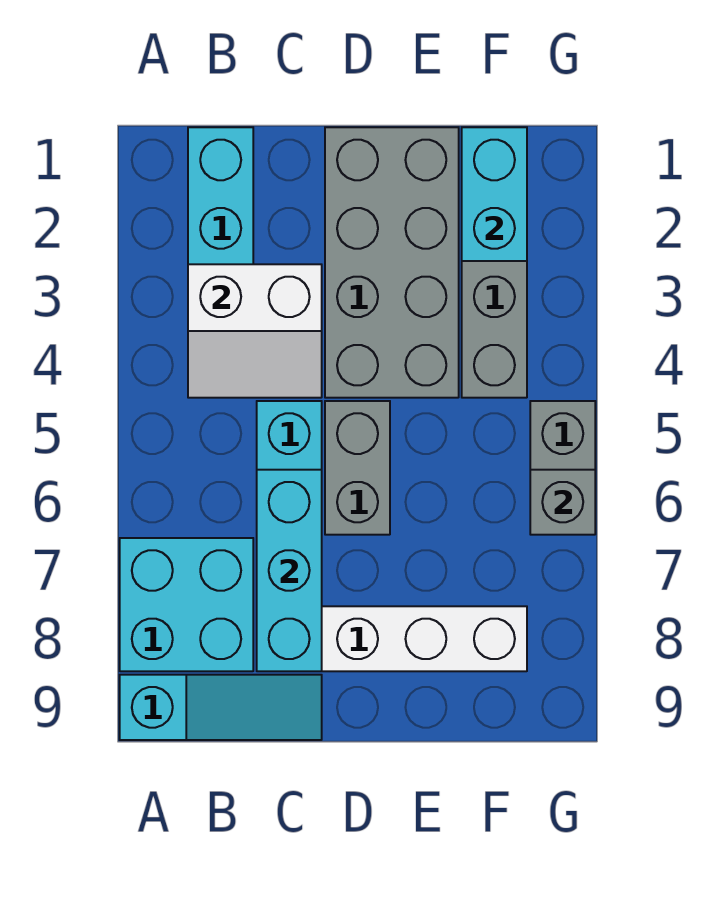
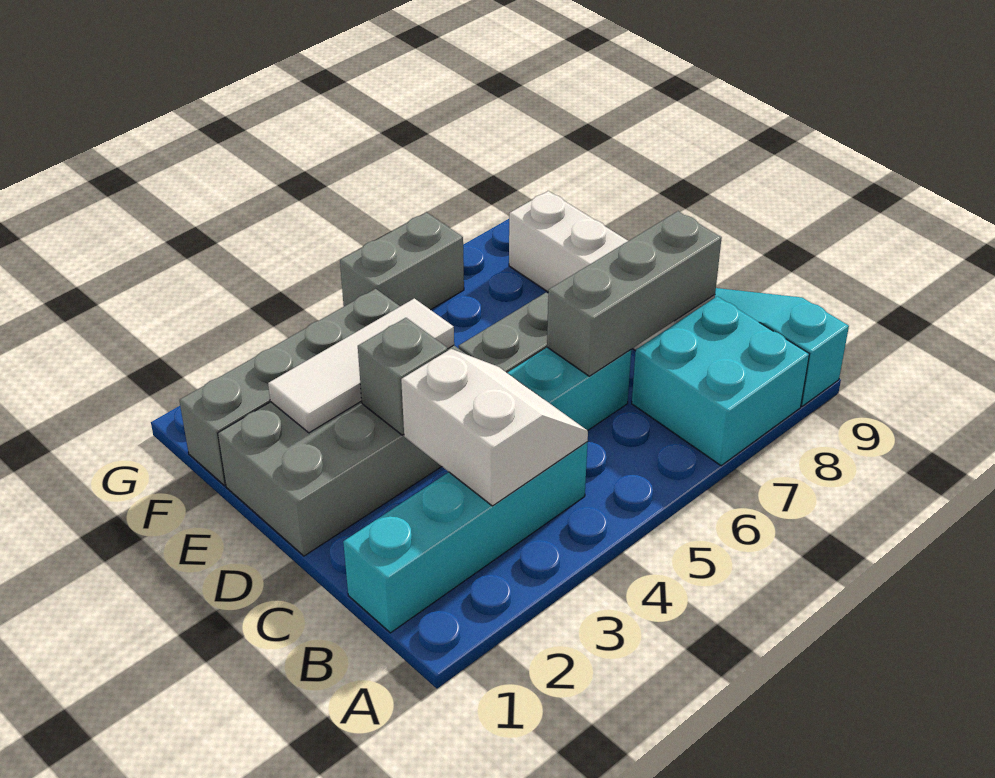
cyan brick C6:C8 level 2 -> grey brick C6:C8 level 2
none -> white tile E2:E4 level 2
cyan brick F1:F2 level 2 -> none
grey brick G6 level 2 -> grey brick D3 level 2

